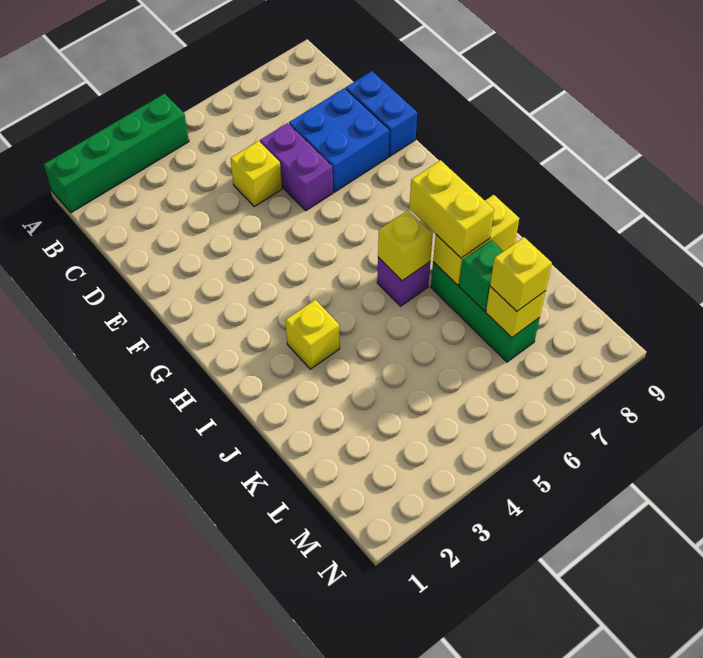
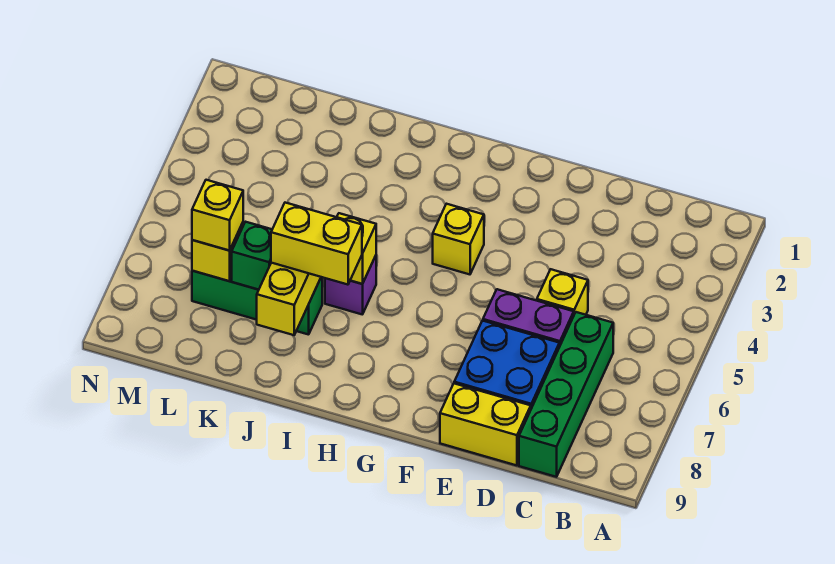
green brick A1:A4 level 1 -> green brick C6:C9 level 1
blue brick D9:E9 level 1 -> yellow brick D9:E9 level 1
yellow brick I3 level 1 -> yellow brick G4 level 1

